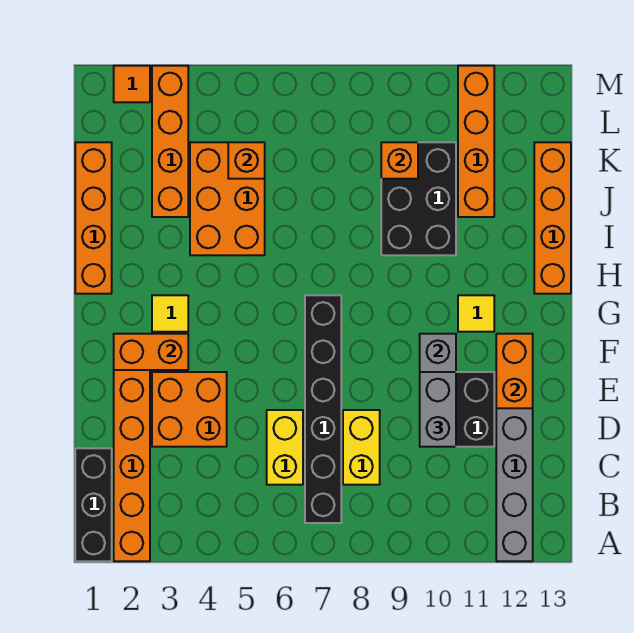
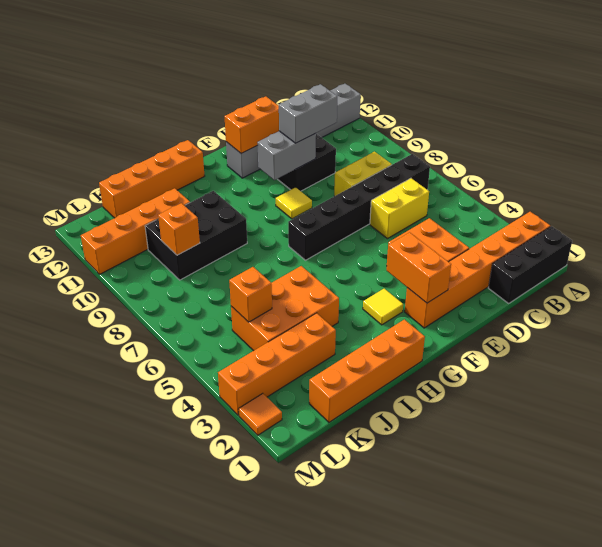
yellow tile G11 level 1 -> yellow tile F9 level 1

